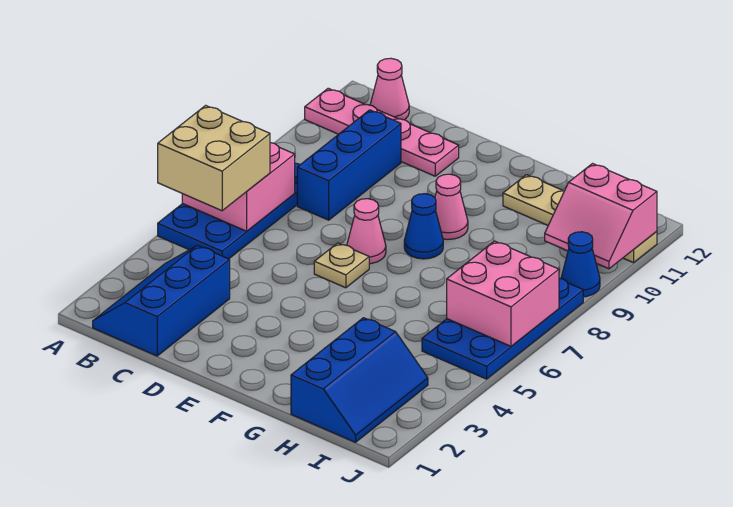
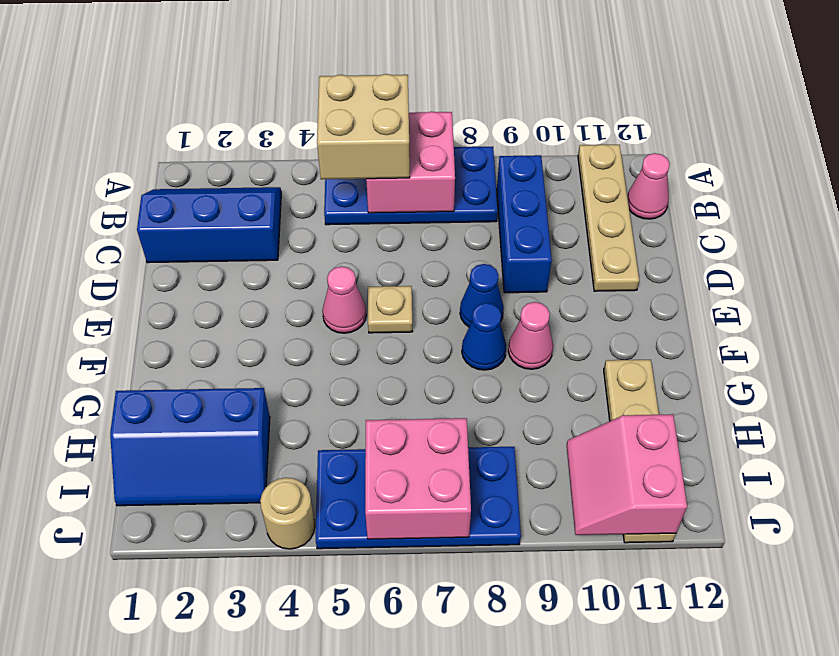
pink plate A11:D11 level 1 -> tan plate A11:D11 level 1
blue brick C8:C10 level 1 -> blue brick B9:D9 level 1
pink cone E7 level 1 -> pink cone E5 level 1
none -> tan round brick J4 level 1
blue cone J9 level 1 -> blue cone E8 level 1

